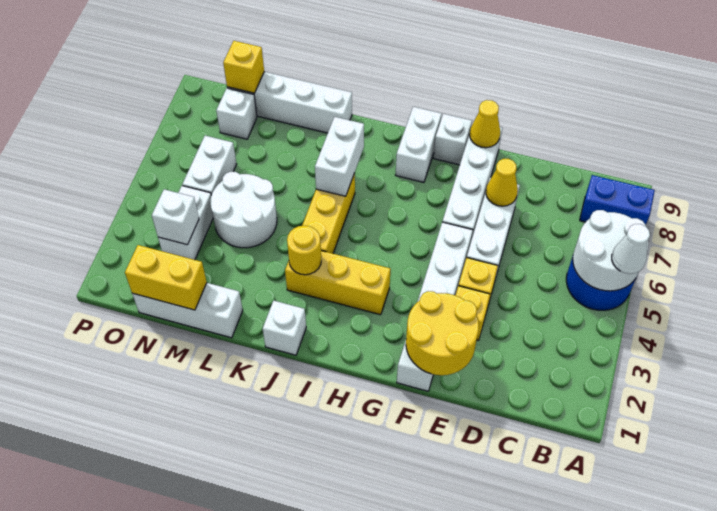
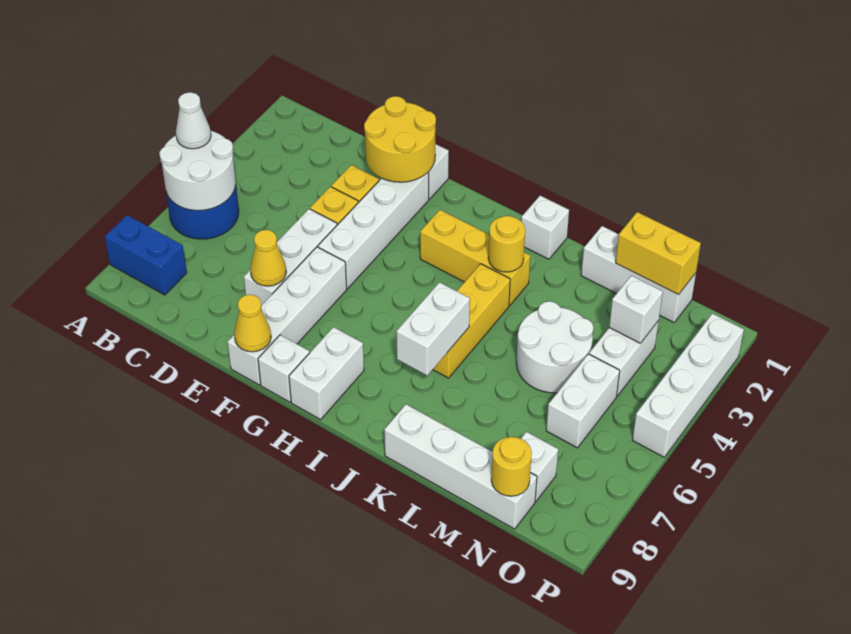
yellow brick N9 level 2 -> yellow round brick N9 level 2
none -> white brick P2:P5 level 1

